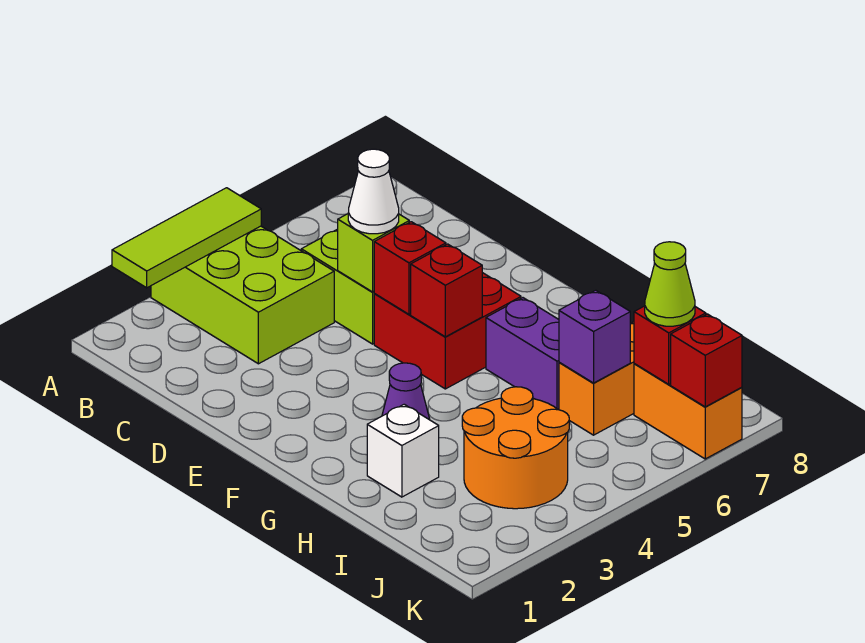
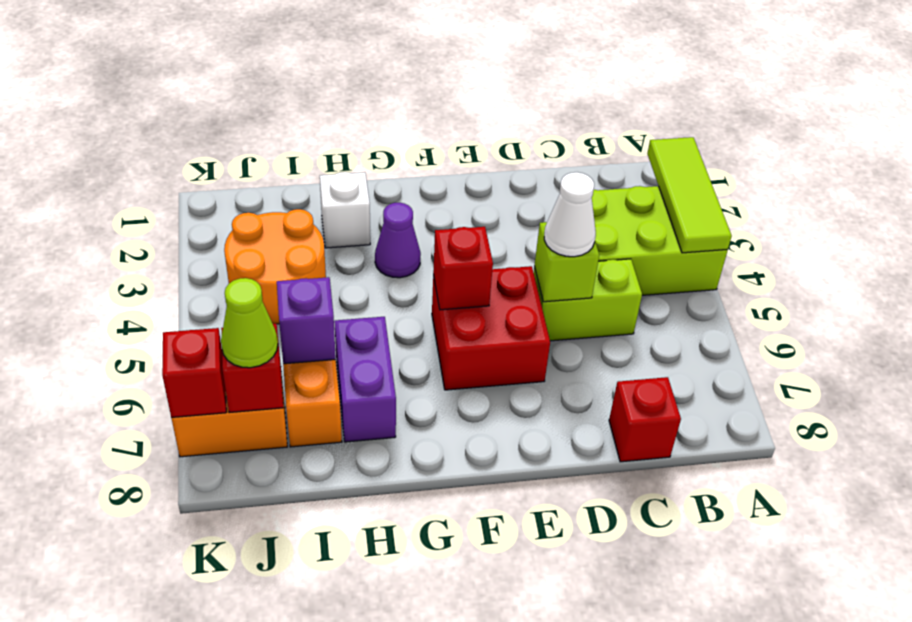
red brick E5 level 2 -> red brick C8 level 1
purple brick G6:H6 level 1 -> purple brick H6:H7 level 1

